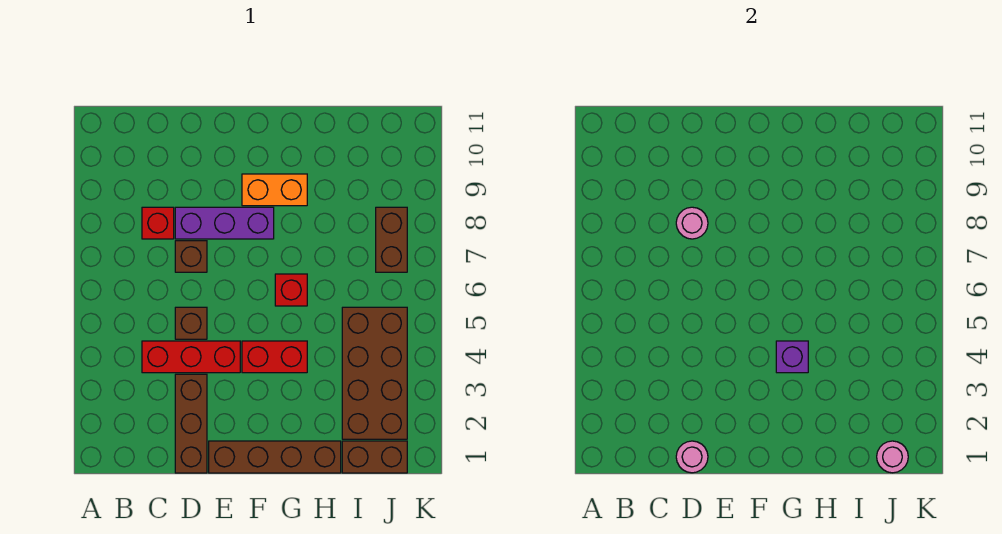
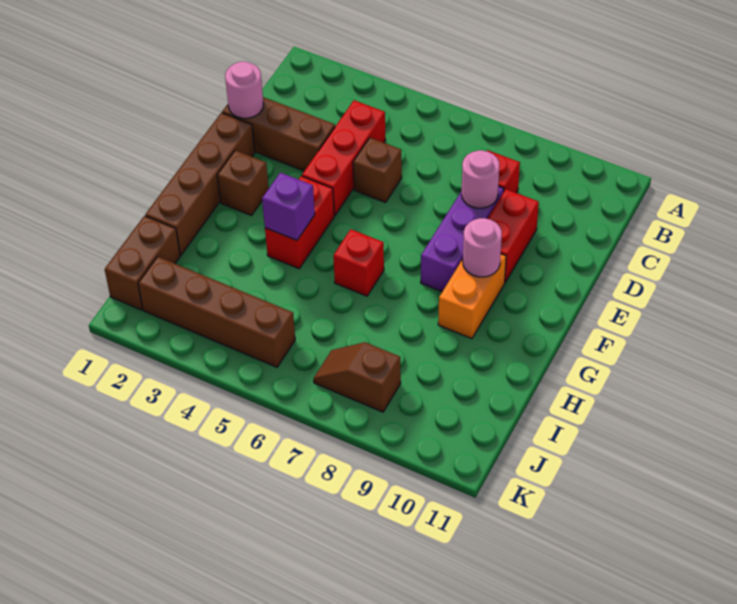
brown brick D7 level 1 -> brown brick F2 level 1
none -> red brick D9:E9 level 1
brown brick I2:J5 level 1 -> brown brick J2:J5 level 1
pink round brick J1 level 2 -> pink round brick F9 level 2
brown brick J7:J8 level 1 -> brown slope J7:J8 level 1 top 8

